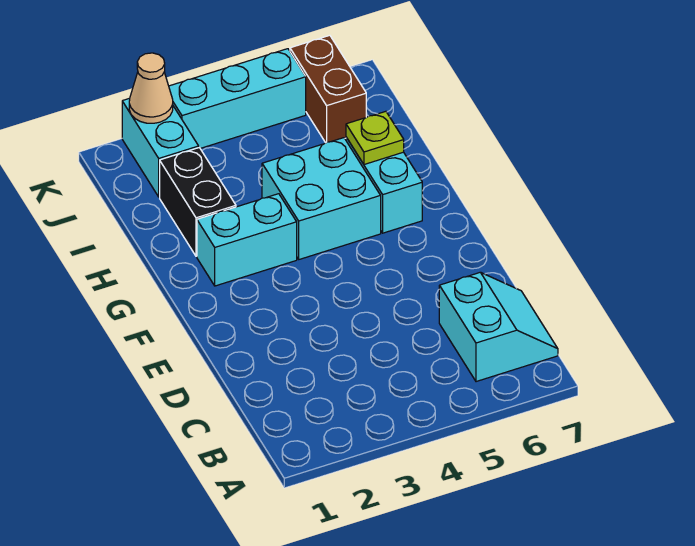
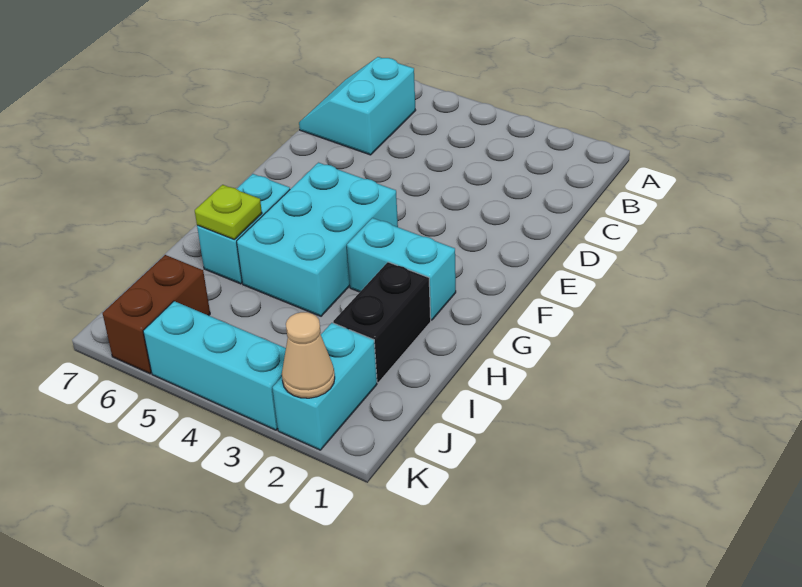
cyan brick G4:H5 level 1 -> cyan brick F4:H5 level 1

